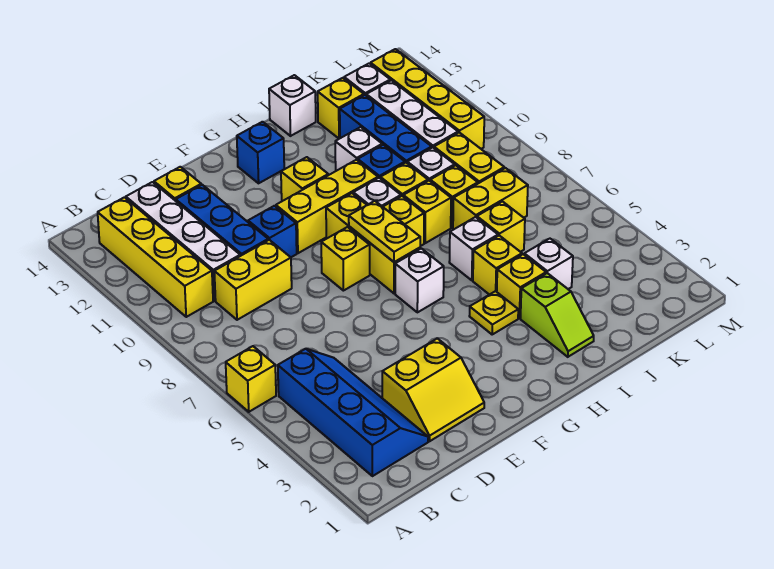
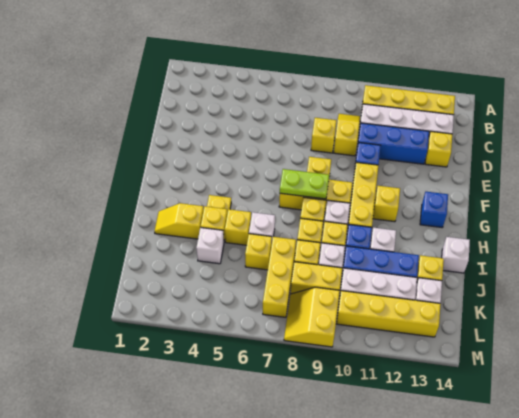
yellow brick A6 level 1 -> yellow brick D8 level 1
blue slope B2:C5 level 1 top B -> none
yellow brick C9:D9 level 1 -> yellow slope C9:D9 level 1 top D
yellow slope D2:E3 level 1 top 3 -> yellow slope L8:M9 level 1 top 9
white brick G6 level 1 -> none
yellow plate G7:G8 level 2 -> lime plate G7:G8 level 2
lime slope I2:I3 level 1 top 3 -> yellow slope I2:I3 level 1 top 3
yellow brick J7:K7 level 1 -> yellow brick J7:L7 level 1

